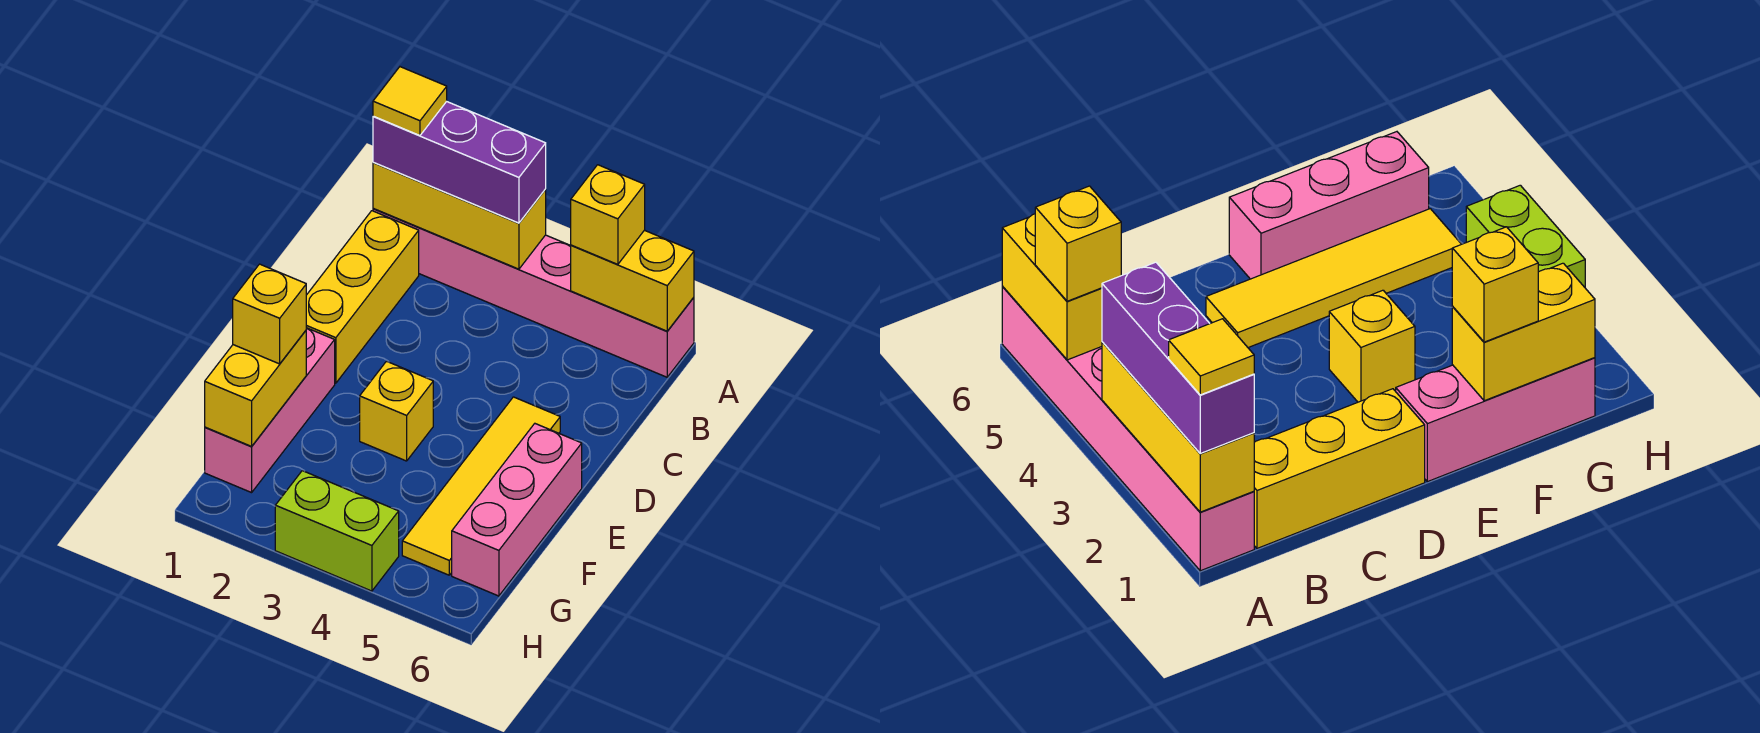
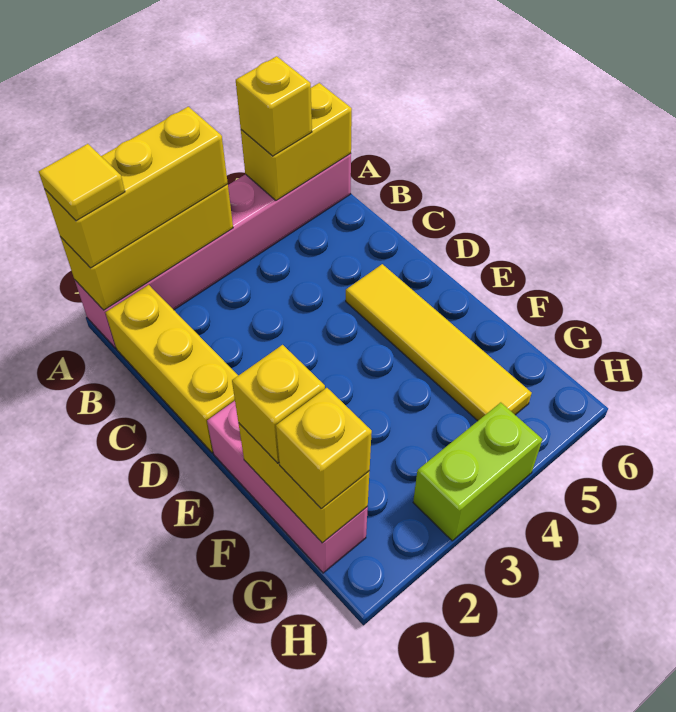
purple brick A1:A3 level 3 -> yellow brick A1:A3 level 3
yellow brick E3 level 1 -> yellow brick G1 level 3
pink brick E6:G6 level 1 -> none

